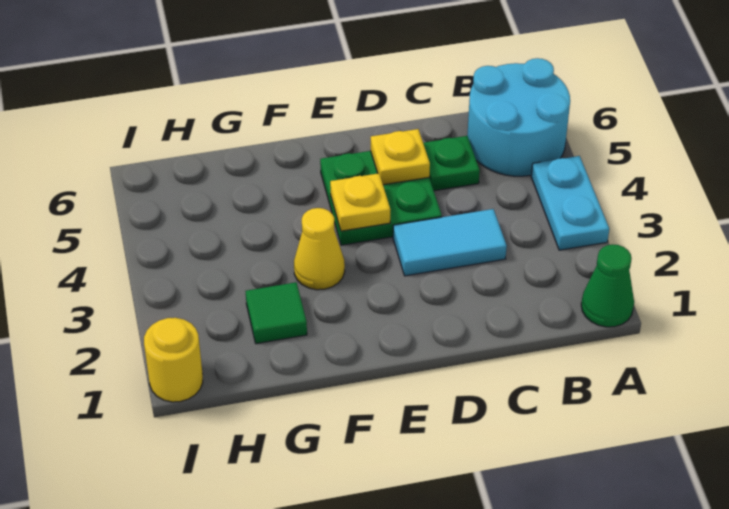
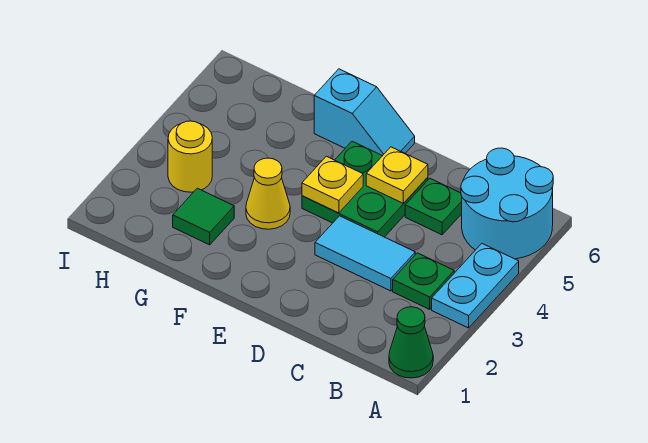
none -> green plate B3 level 1
none -> cyan slope E6:F6 level 1 top F
yellow round brick I1 level 1 -> yellow round brick H3 level 1

